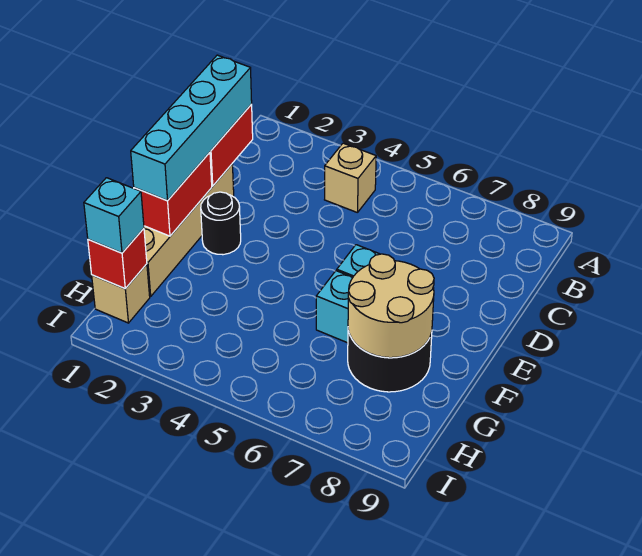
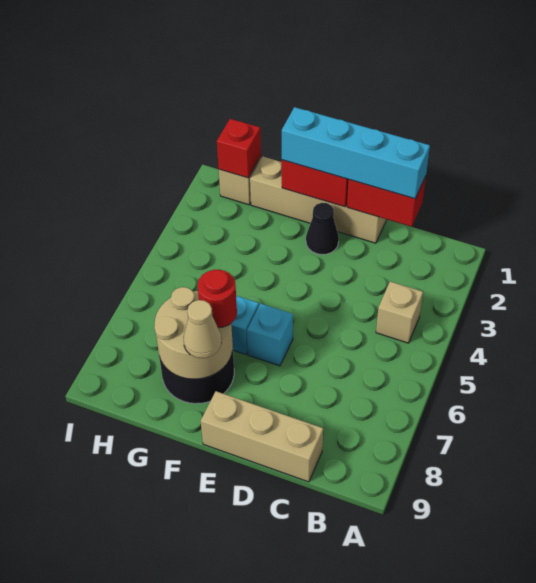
none -> tan brick C9:E9 level 1
black round brick E2 level 1 -> black cone E2 level 1
none -> red round brick F7 level 3
none -> tan cone F8 level 3
cyan brick H1 level 3 -> none

